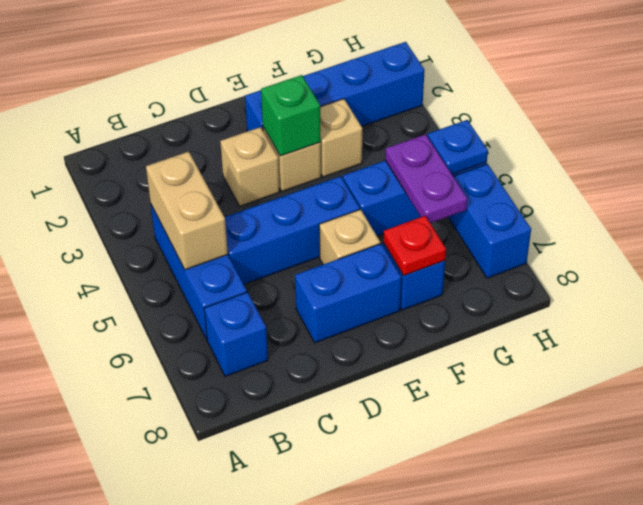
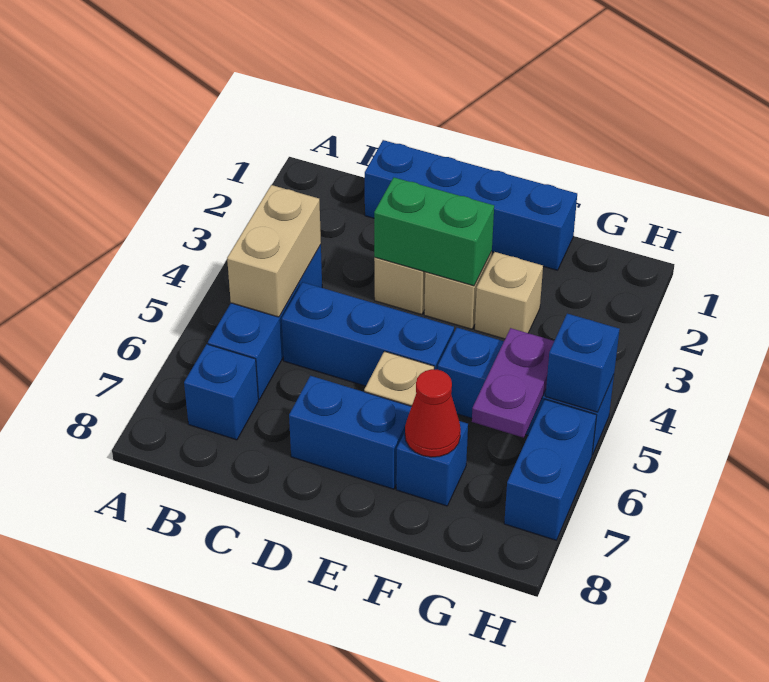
blue brick E2:H2 level 1 -> blue brick C1:F1 level 1
green brick E3 level 2 -> green brick D3:E3 level 2
red plate F7 level 2 -> red cone F7 level 2
blue plate H5 level 2 -> blue brick H5 level 2

